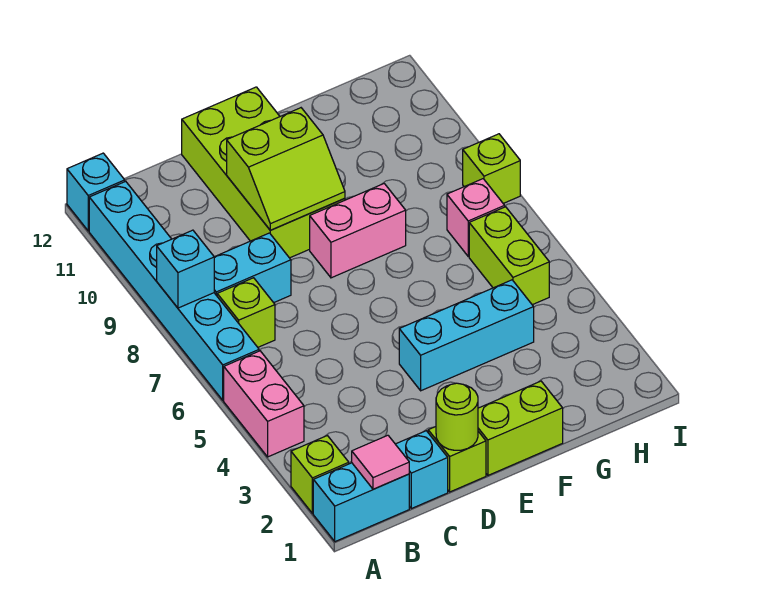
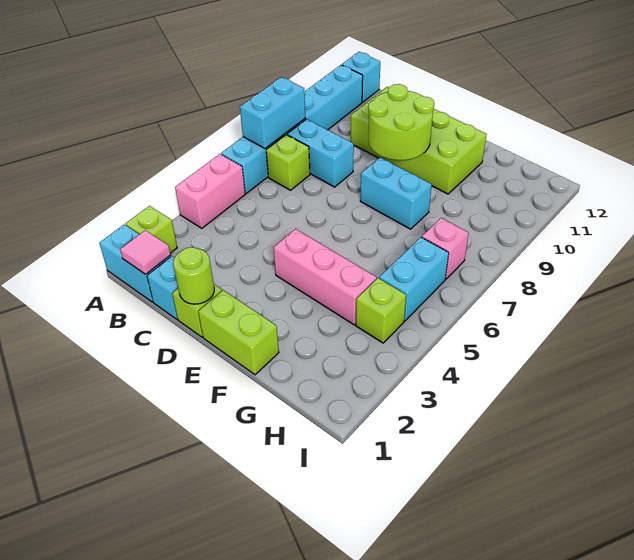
cyan brick A8 level 2 -> cyan brick A7:A8 level 2
lime brick D9:E12 level 1 -> lime brick C10:F11 level 1
lime slope D9:E10 level 2 top 10 -> lime round brick D9:E10 level 2
cyan brick E4:G4 level 1 -> pink brick E4:G4 level 1
pink brick E8:F8 level 1 -> cyan brick E8:F8 level 1
lime brick H5:H6 level 1 -> cyan brick H5:H6 level 1
lime brick I8 level 1 -> lime brick H4 level 1

